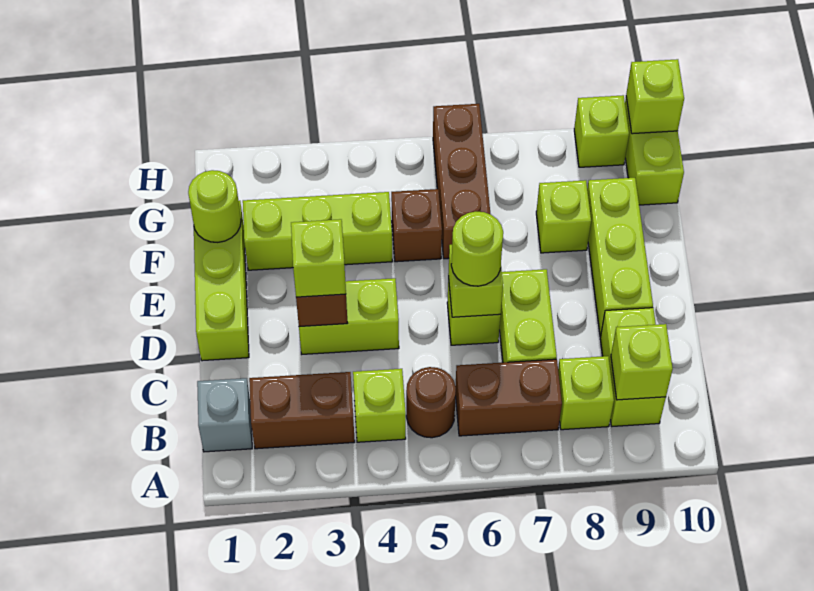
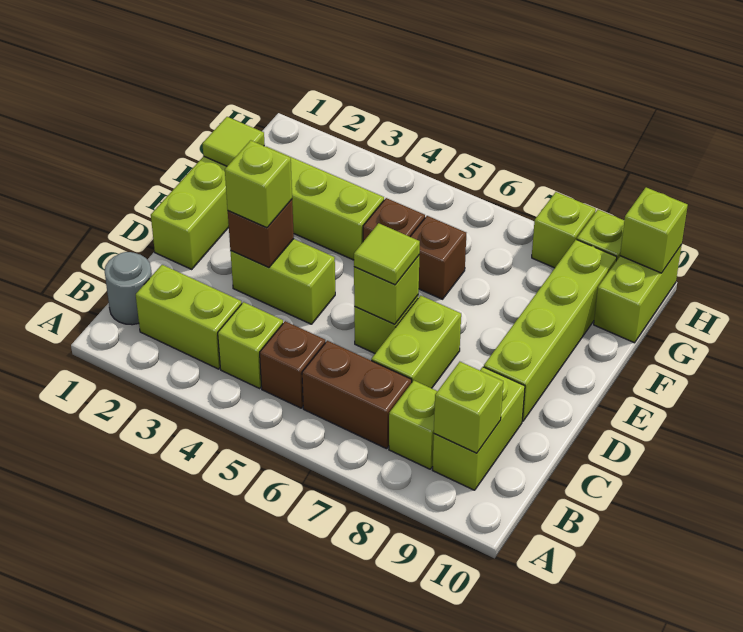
grey brick B1 level 1 -> grey round brick B1 level 1
brown brick B2:B3 level 1 -> lime brick B2:B3 level 1
brown round brick B5 level 1 -> brown brick B5 level 1
lime round brick D6 level 3 -> lime tile D6 level 3
lime brick D9:F9 level 1 -> lime brick D9:G9 level 1
lime round brick F1 level 2 -> lime tile F1 level 2
brown brick F6:H6 level 1 -> brown brick F6 level 1
lime brick F8 level 1 -> lime brick H8 level 1

